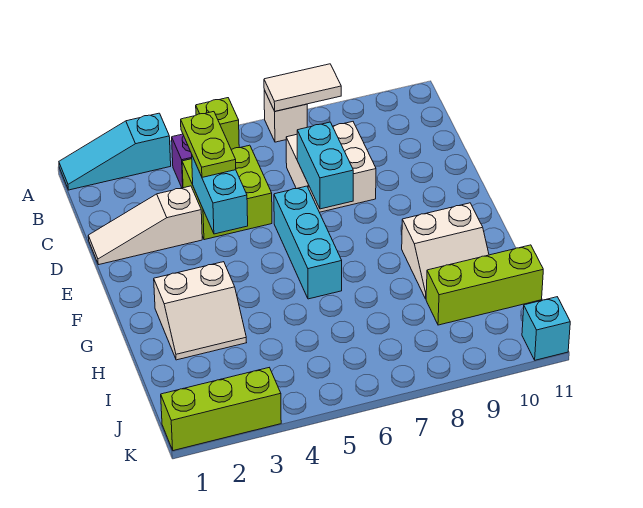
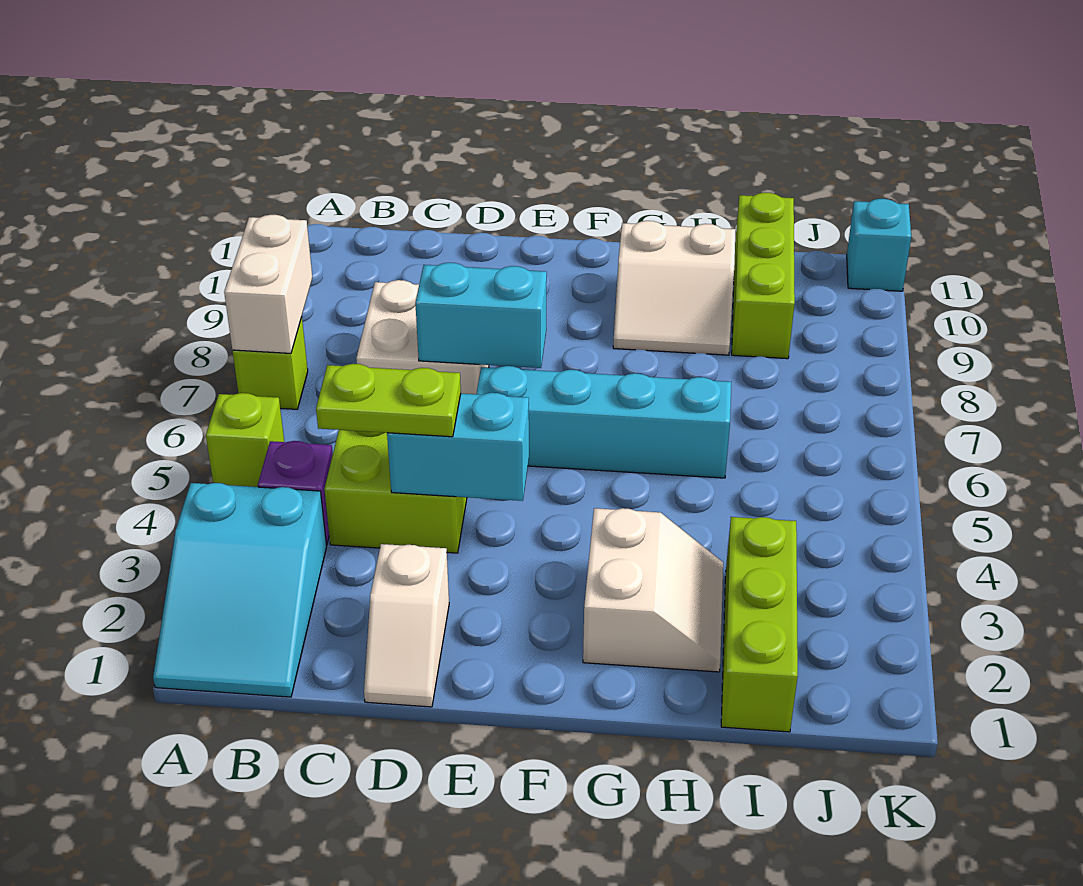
cyan slope A1:A3 level 1 top 3 -> cyan slope A1:B3 level 1 top 3
white brick A7 level 1 -> lime brick A7 level 1
white tile A7:A8 level 2 -> white brick A7:A8 level 2
white slope D1:D3 level 1 top 3 -> white slope D1:D2 level 1 top 2
cyan brick E6:G6 level 1 -> cyan brick E6:H6 level 1
white slope G9:H10 level 1 top G -> white slope G9:H10 level 1 top 10
lime brick K1:K3 level 1 -> lime brick I1:I3 level 1

